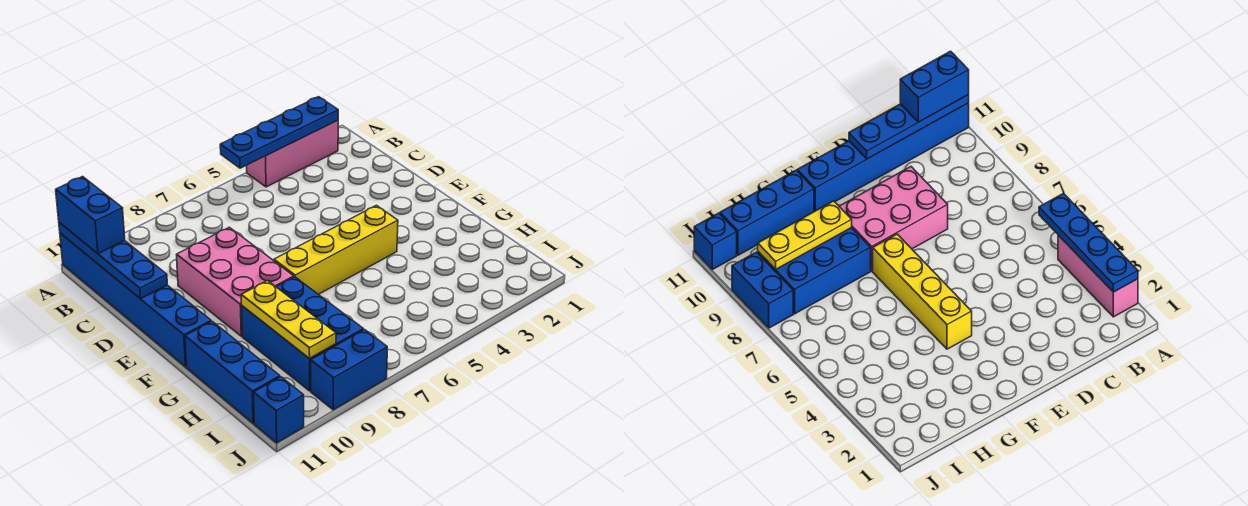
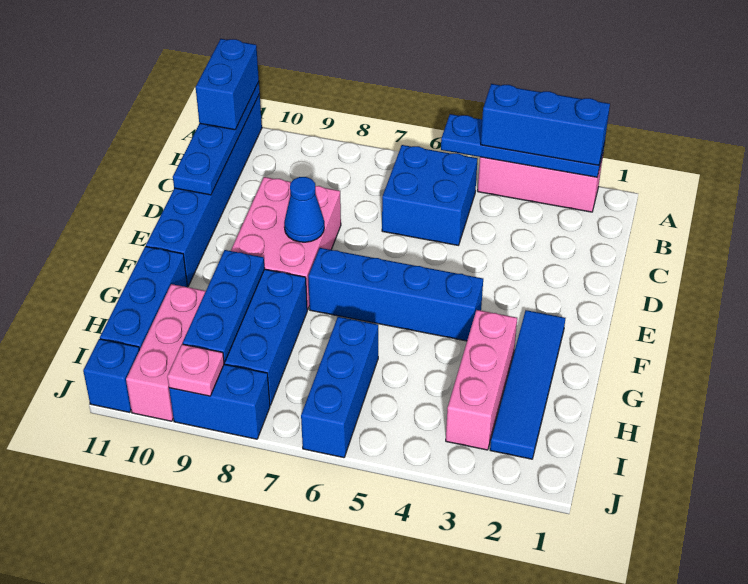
none -> blue brick A2:A4 level 3
none -> blue brick B5:C6 level 1
none -> blue cone E8 level 2
none -> blue tile F2:I2 level 1
yellow brick F4:F7 level 1 -> blue brick F4:F7 level 1
none -> pink brick G3:I3 level 1
yellow plate G9:I9 level 2 -> blue plate G9:I9 level 2
none -> blue brick H6:J6 level 1
none -> pink brick H10:J10 level 1
none -> pink plate J9 level 2

